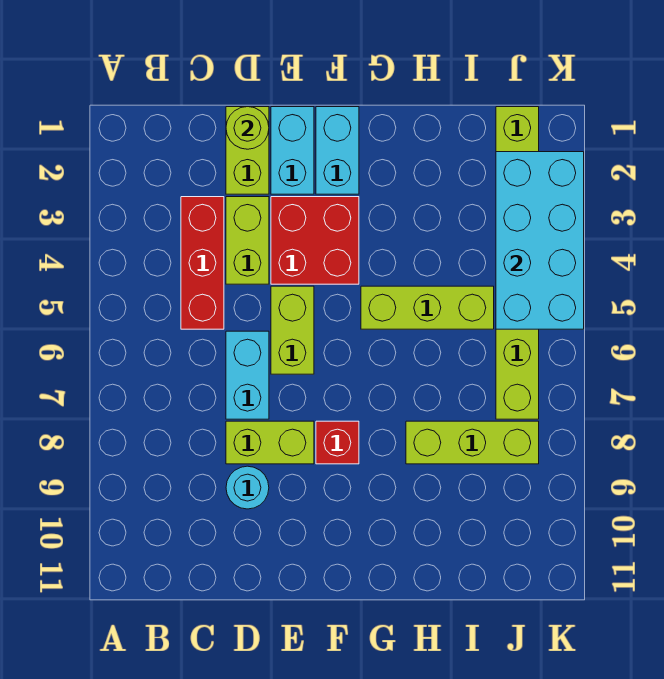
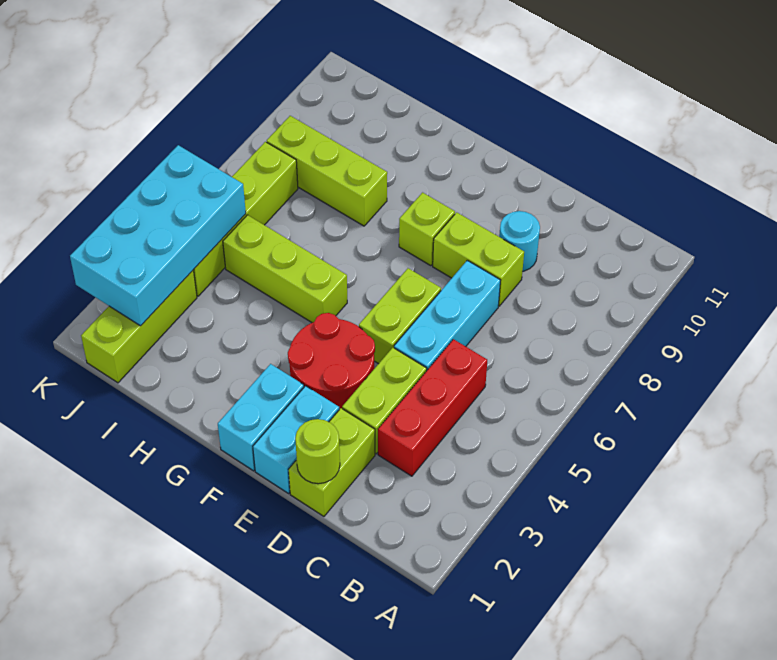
cyan brick D6:D7 level 1 -> cyan brick D5:D7 level 1
red brick E3:F4 level 1 -> red round brick E3:F4 level 1
red brick F8 level 1 -> lime brick F8 level 1

